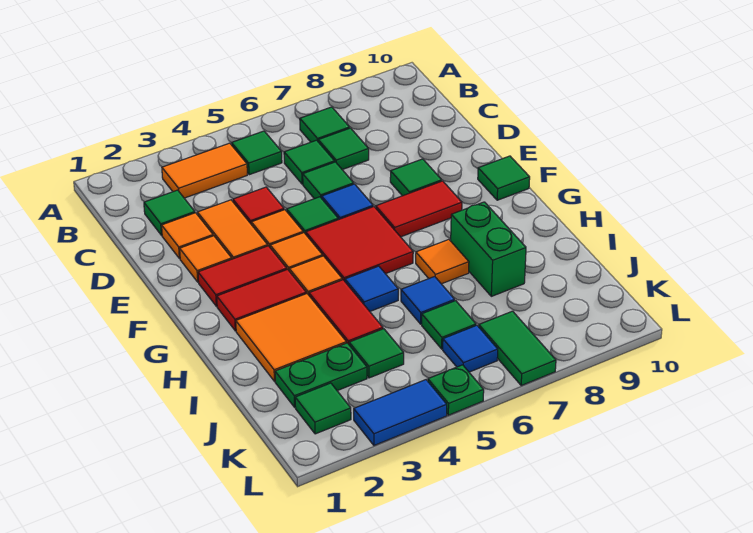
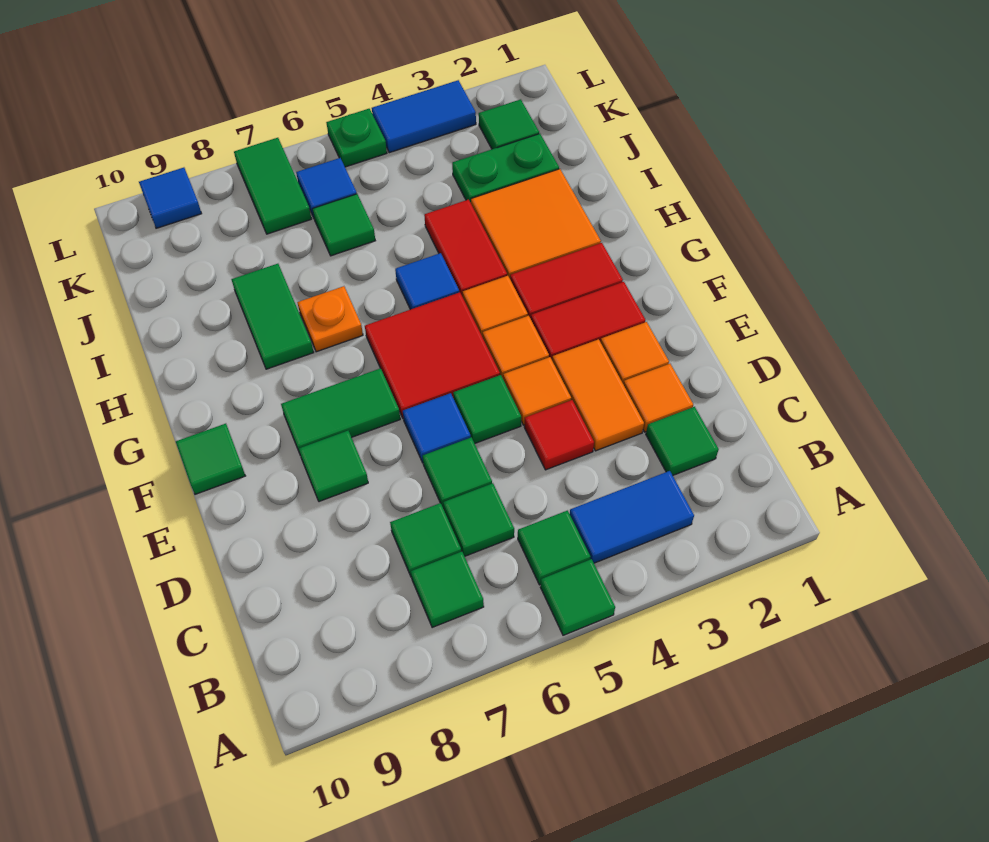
orange tile B3:B4 level 1 -> blue tile B3:B4 level 1
red tile F7:F8 level 1 -> green tile F7:F8 level 1
orange tile H7 level 1 -> orange plate H7 level 1
green brick H8:I8 level 1 -> green tile H8:I8 level 1
blue tile I6 level 1 -> blue tile L9 level 1
green tile J4 level 1 -> green tile A5 level 1

